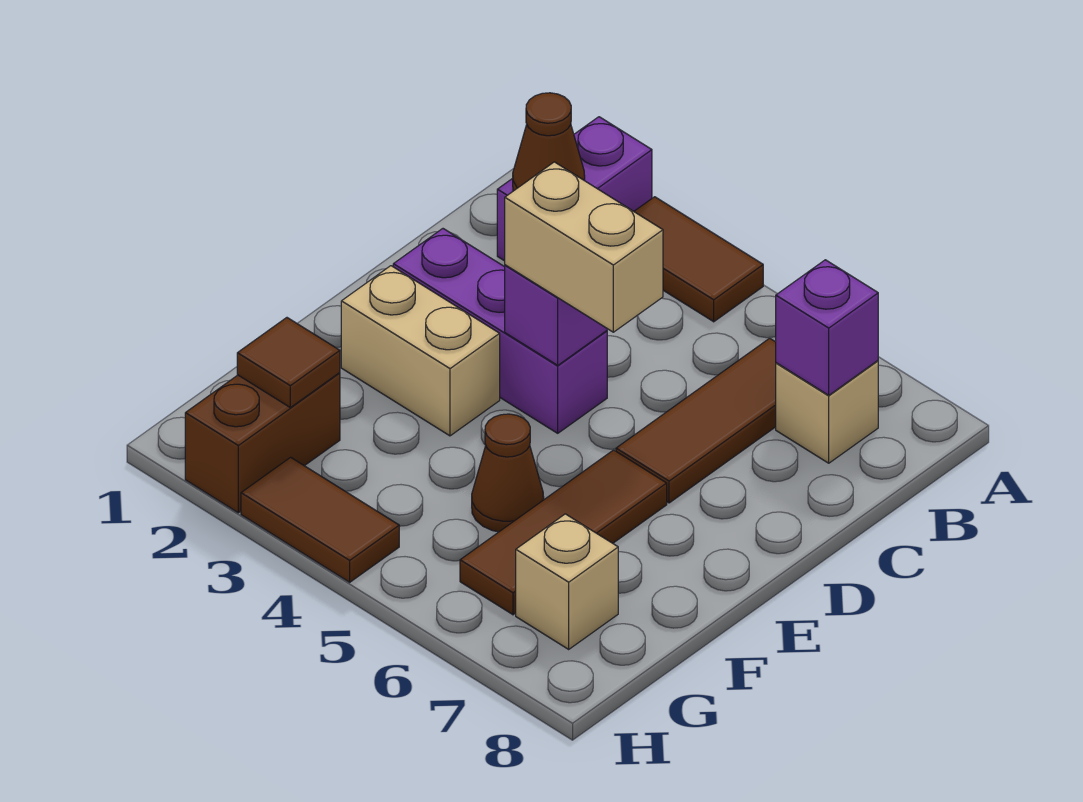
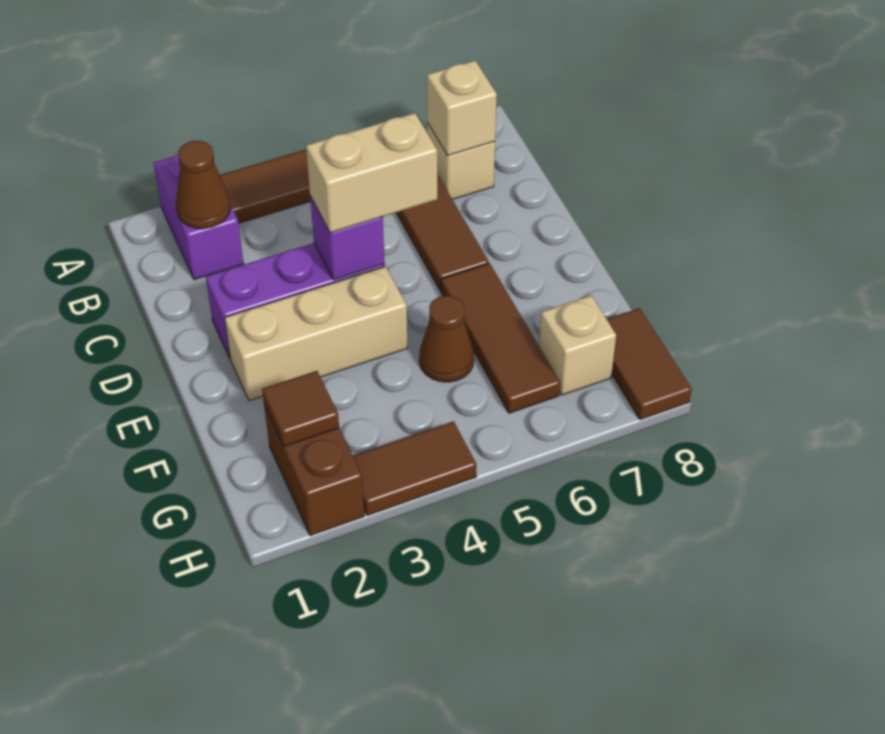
purple brick B7 level 2 -> tan brick B7 level 2
tan brick E2:E3 level 1 -> tan brick E2:E4 level 1
none -> brown tile G8:H8 level 1

